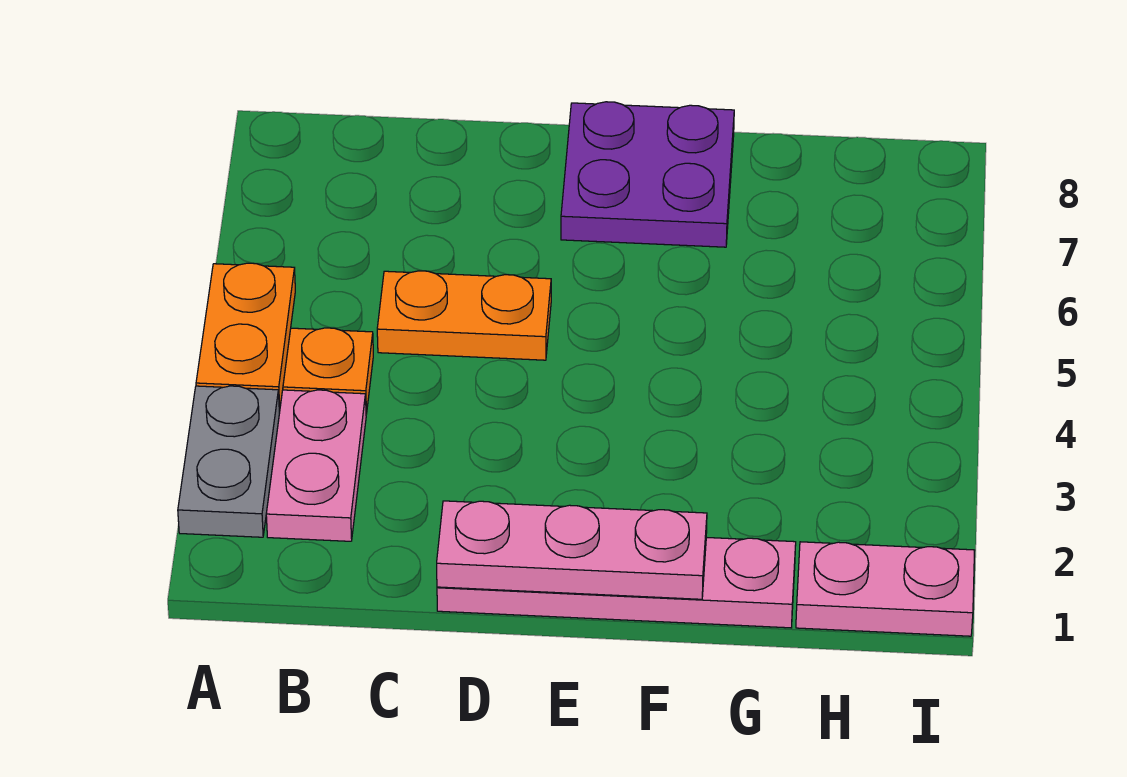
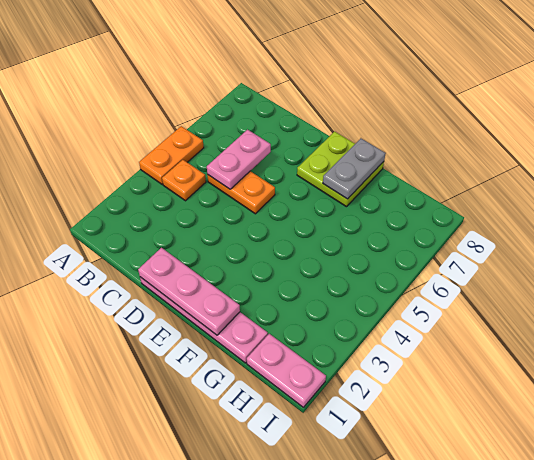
grey plate A2:A3 level 1 -> grey plate F7:F8 level 2
pink plate B2:B3 level 1 -> pink plate C5:C6 level 2
purple plate E7:F8 level 1 -> lime plate E7:F8 level 1

